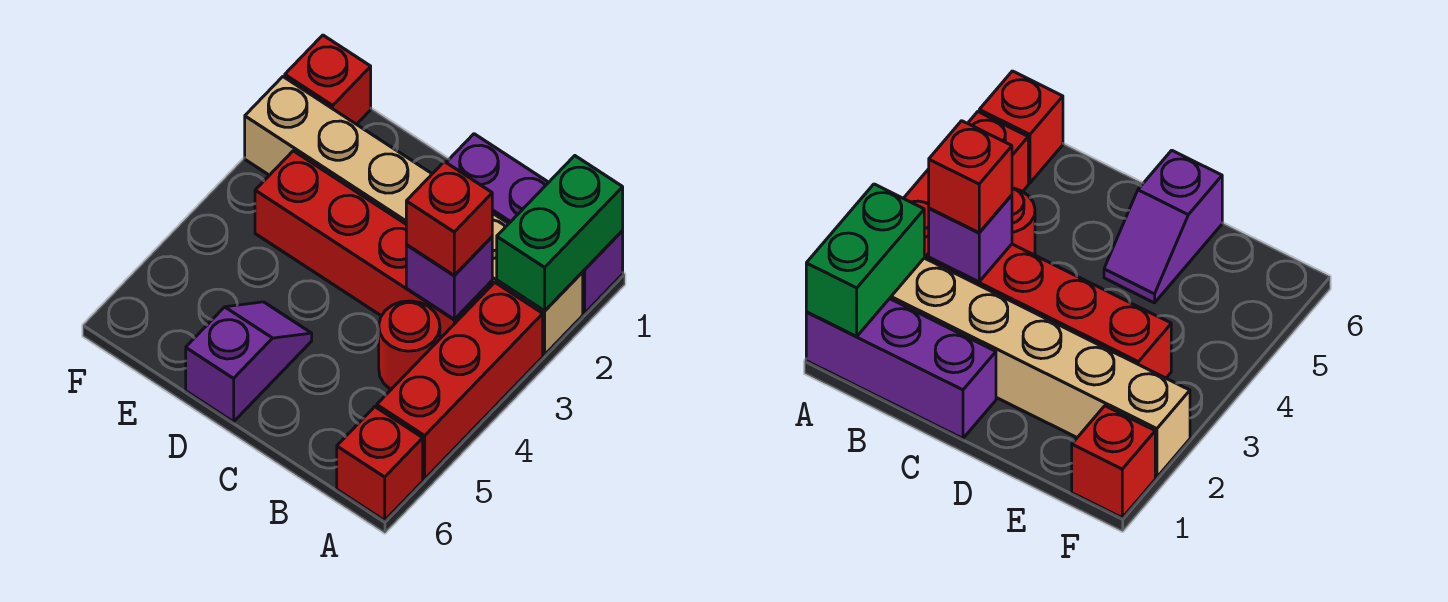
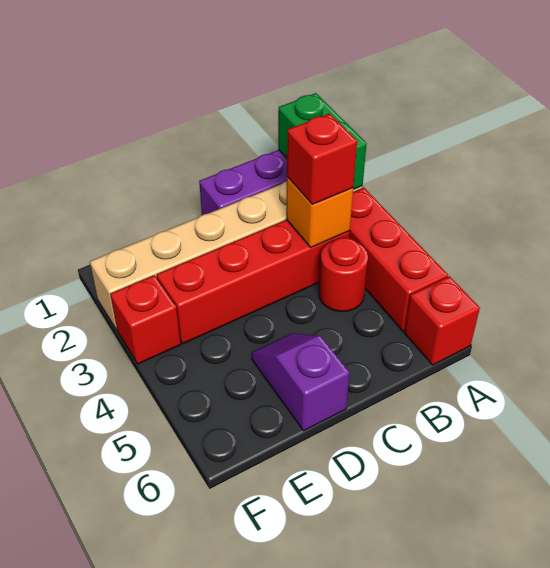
purple brick B3 level 2 -> orange brick B3 level 2
red brick F1 level 1 -> red brick F3 level 1

